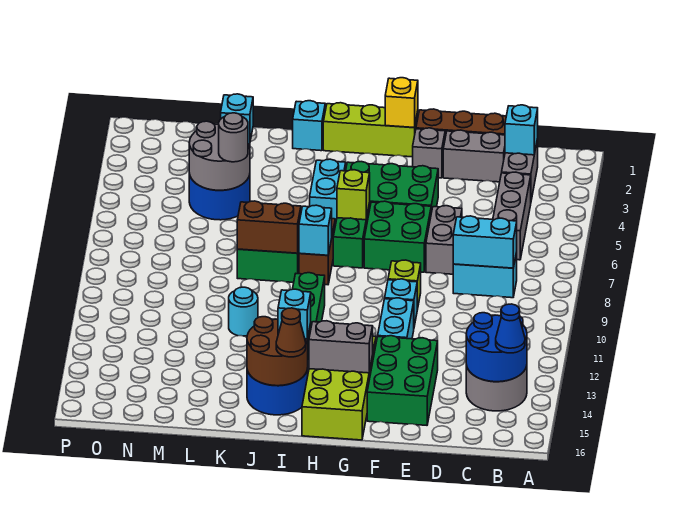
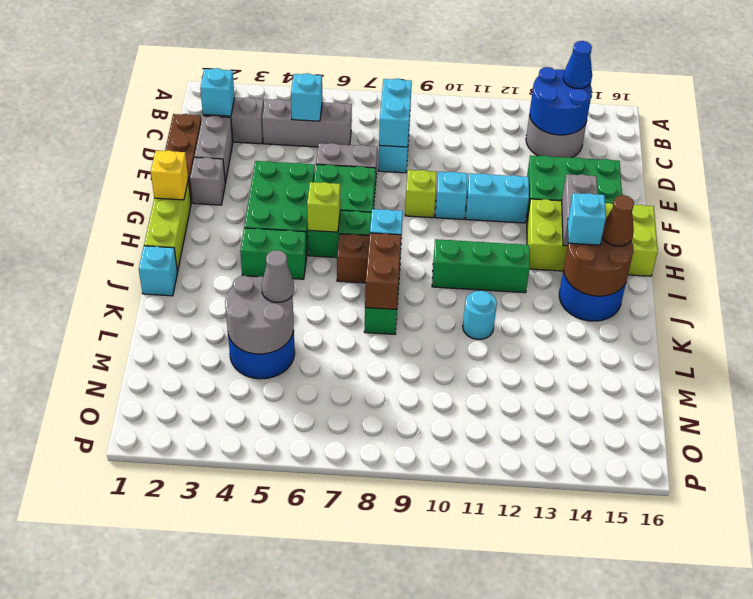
cyan brick I4:I5 level 1 -> green brick I4:I5 level 1
cyan brick L4 level 3 -> cyan brick C5 level 2
grey round brick L5 level 3 -> grey cone L5 level 3

